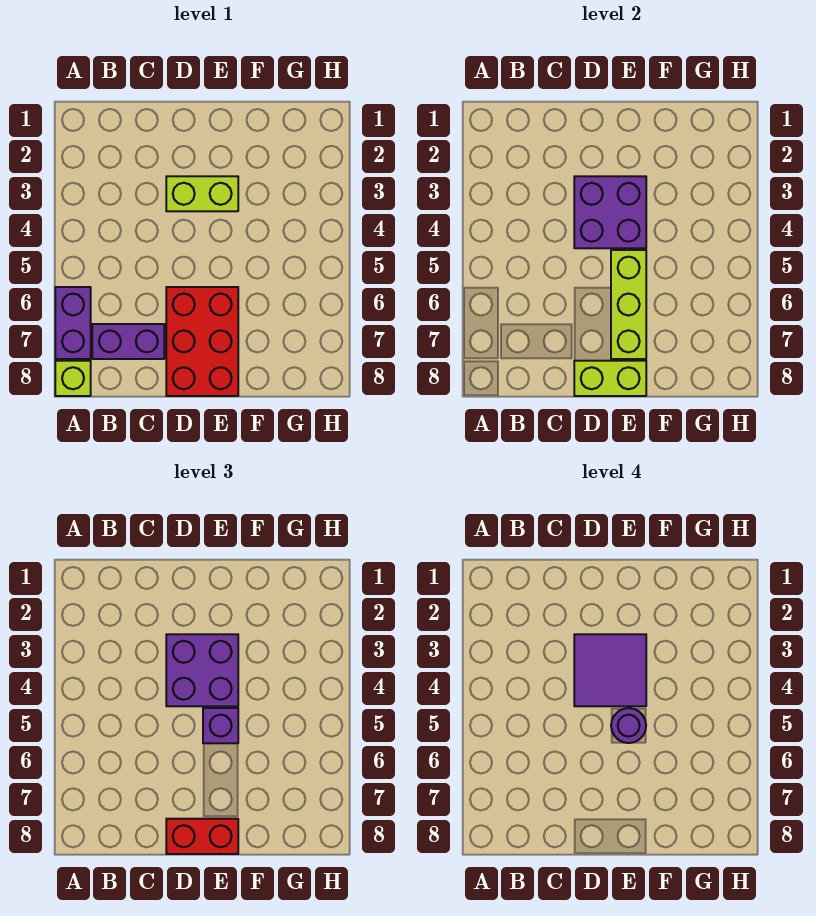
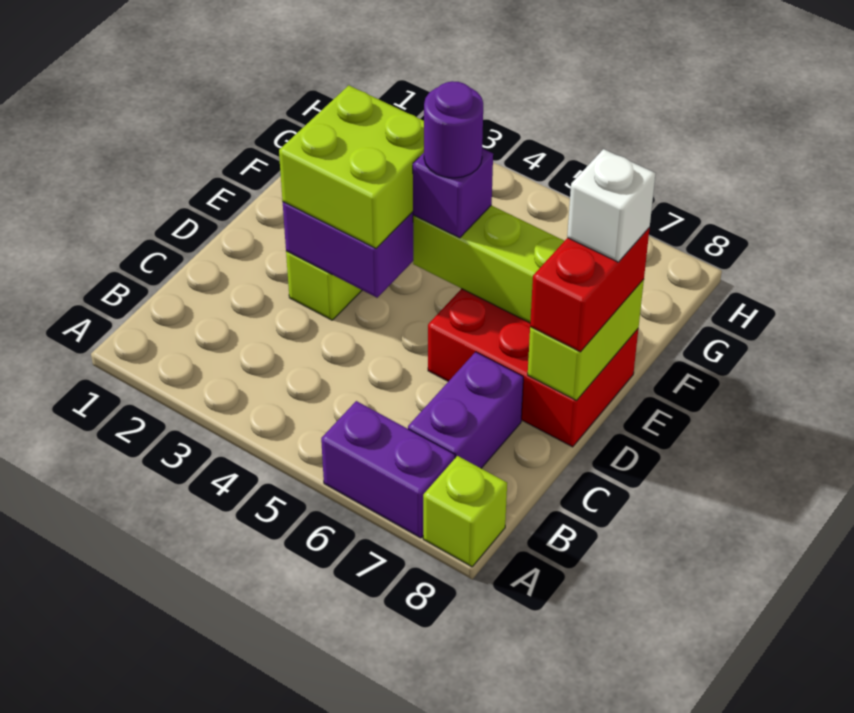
purple brick D3:E4 level 3 -> lime brick D3:E4 level 3
purple tile D3:E4 level 4 -> none
none -> white brick E8 level 4

